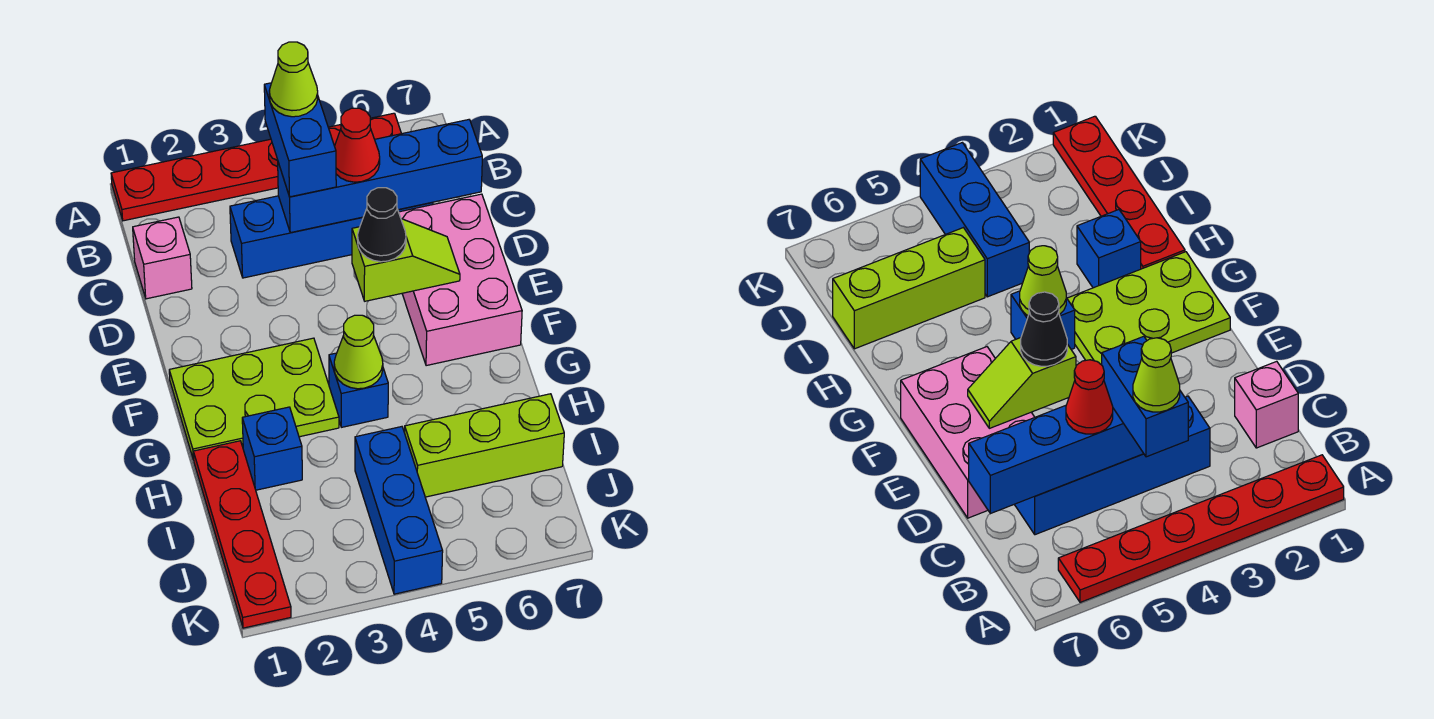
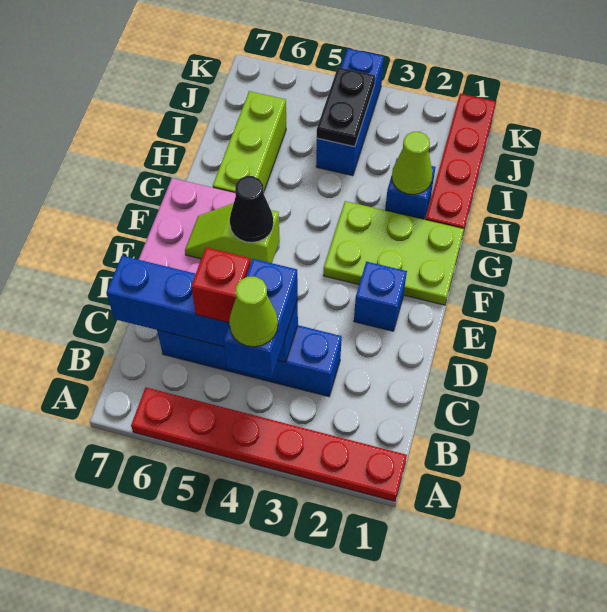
pink brick C1 level 1 -> none
red cone C5 level 3 -> red brick C5 level 3
blue brick G4 level 1 -> blue brick E2 level 1
lime cone G4 level 2 -> lime cone H2 level 2
none -> black plate I4:J4 level 2
lime brick I5:I7 level 1 -> lime brick G6:I6 level 1

